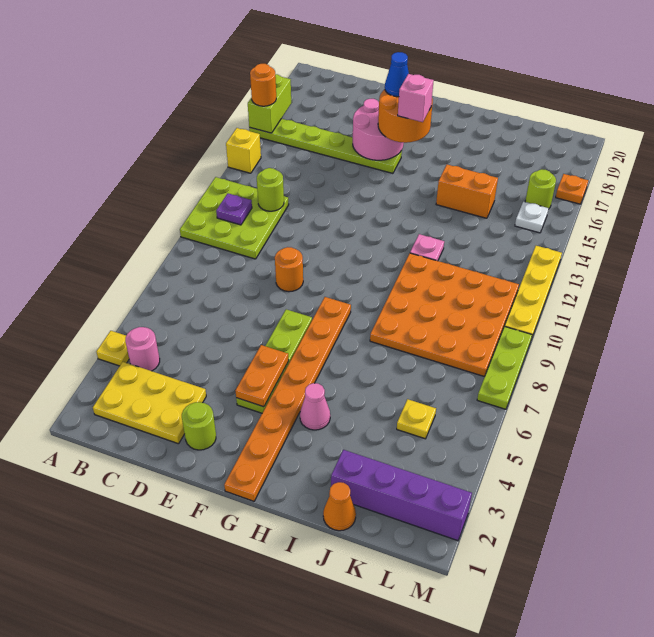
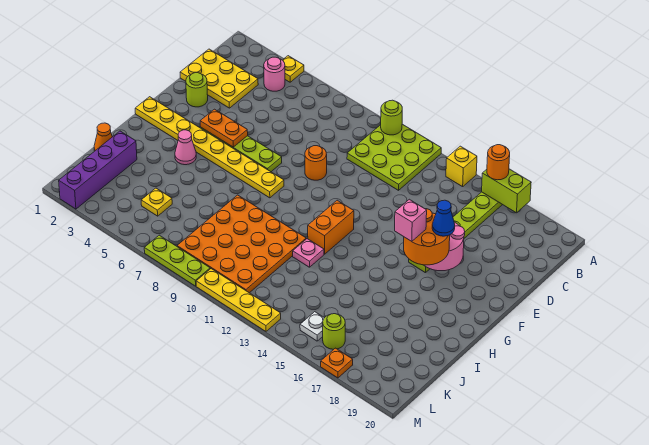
yellow plate B2:D3 level 1 -> yellow plate C1:D3 level 1
purple plate B11 level 2 -> none
lime round brick C12 level 2 -> lime round brick A10 level 2
orange plate G1:G8 level 1 -> yellow plate G1:G8 level 1
orange brick I15:J15 level 1 -> orange brick G12:H12 level 1

